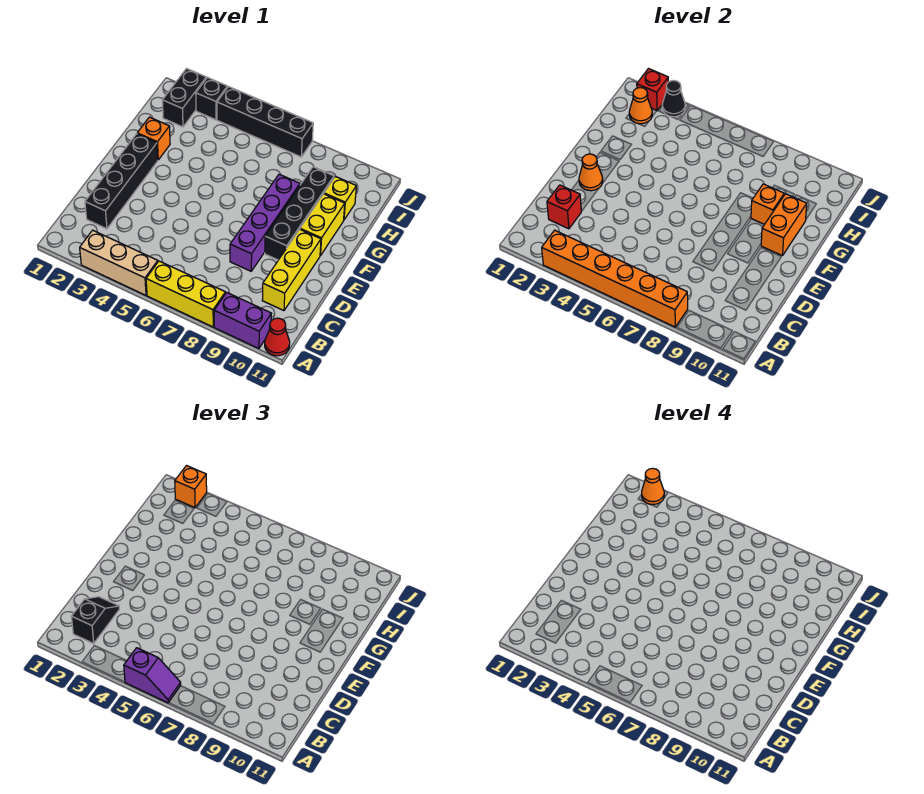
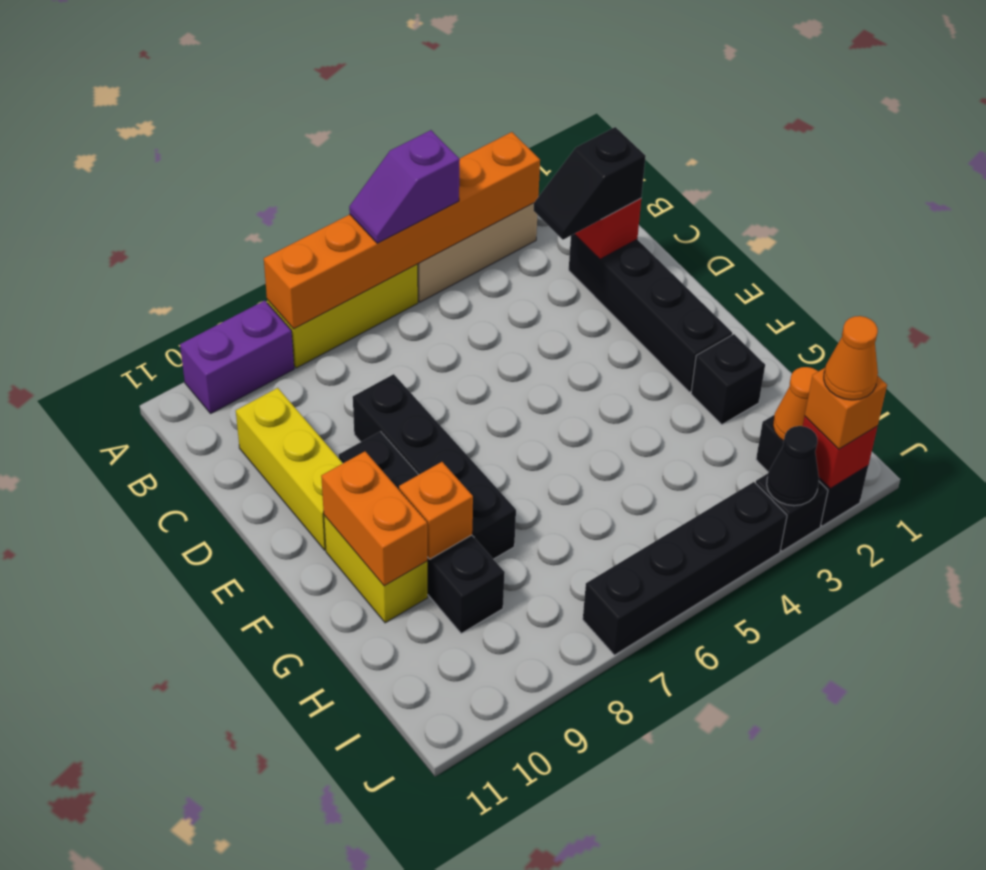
red cone A11 level 1 -> none
black slope B2:C2 level 3 top B -> black slope C2:C3 level 3 top 2
purple brick D8:G8 level 1 -> black brick D8:G8 level 1
orange cone E2 level 2 -> none
orange brick G2 level 1 -> black brick G2 level 1
yellow brick H10 level 1 -> none

